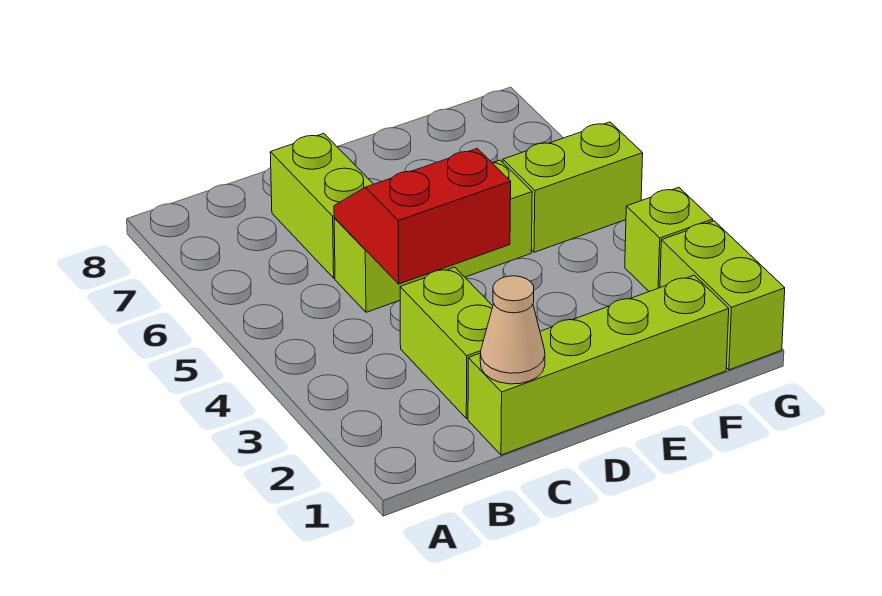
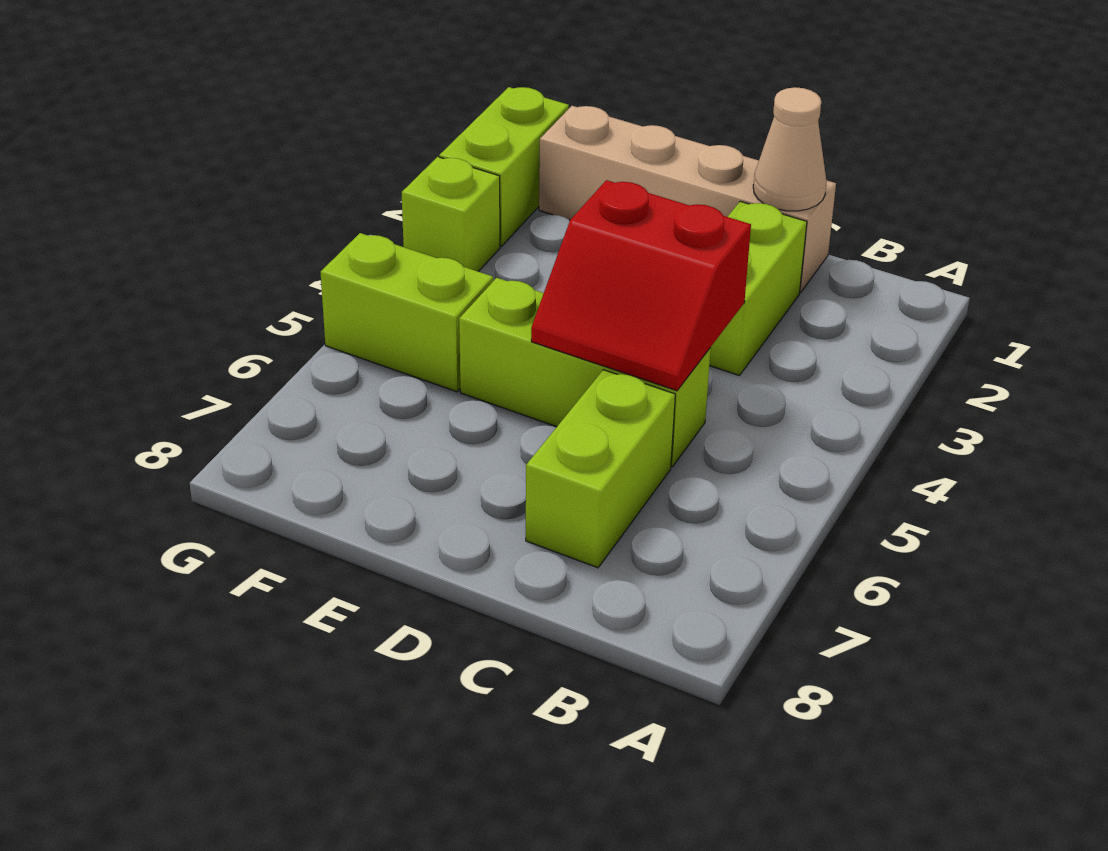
lime brick C1:F1 level 1 -> tan brick C1:F1 level 1

